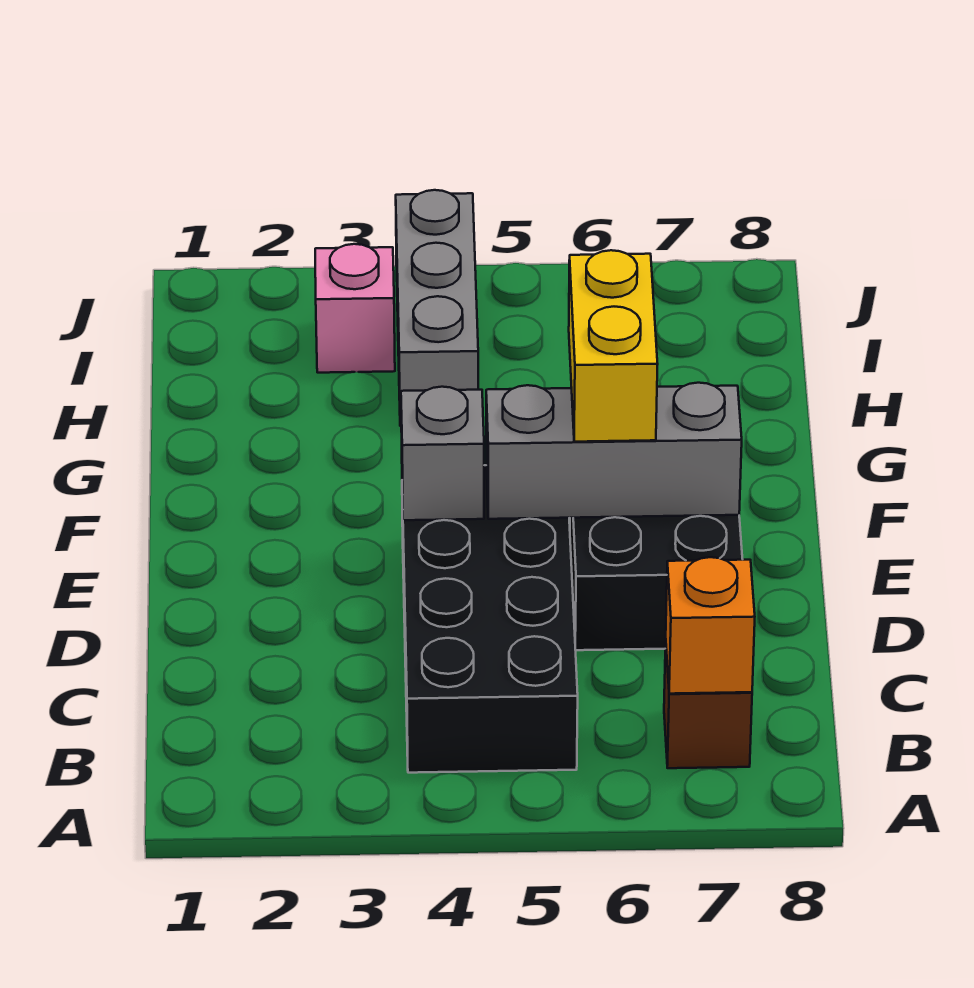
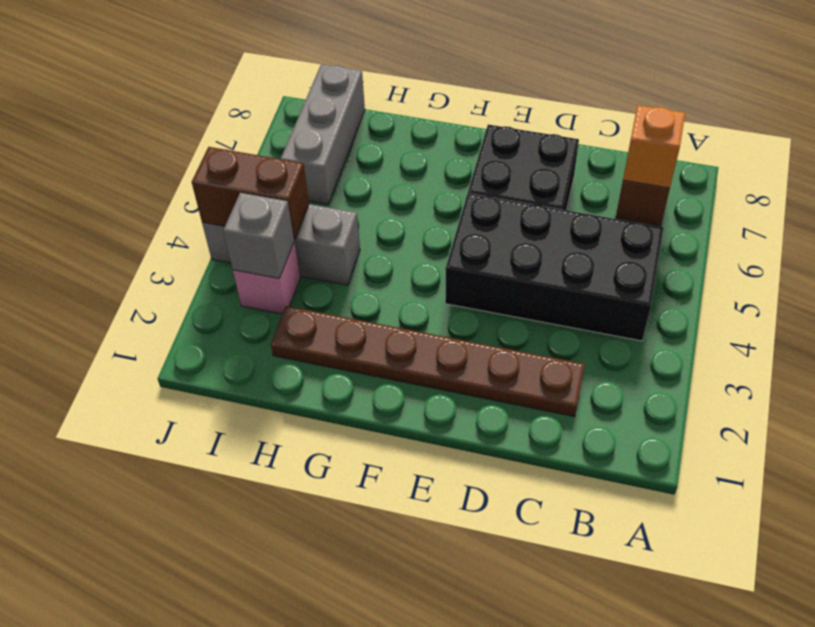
none -> brown plate C2:H2 level 1
grey brick E4 level 2 -> grey brick I3 level 2
grey brick E5:E7 level 2 -> grey brick I6:I8 level 1
yellow brick E6:F6 level 3 -> none
none -> brown brick I4:J4 level 2

